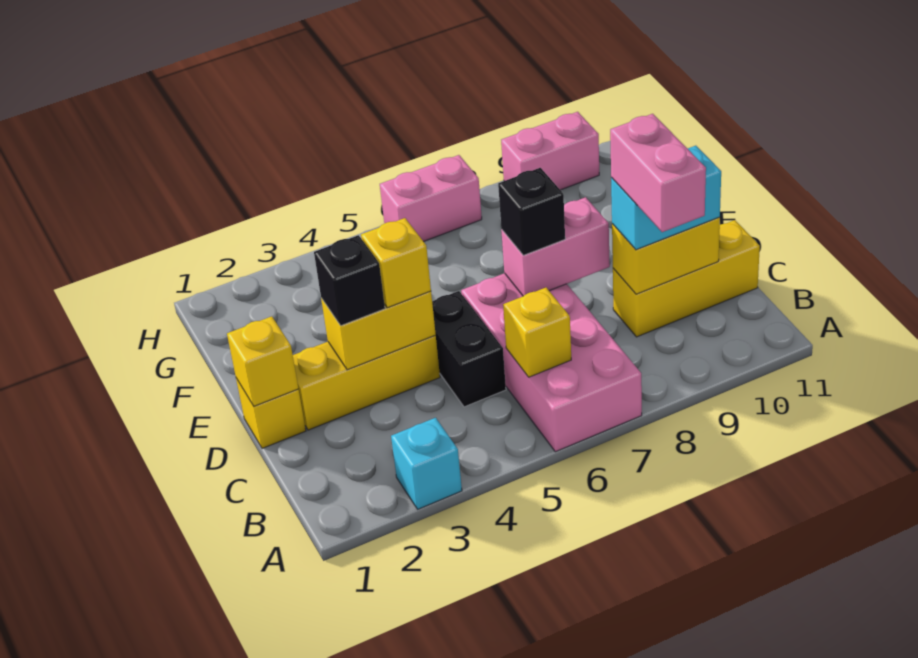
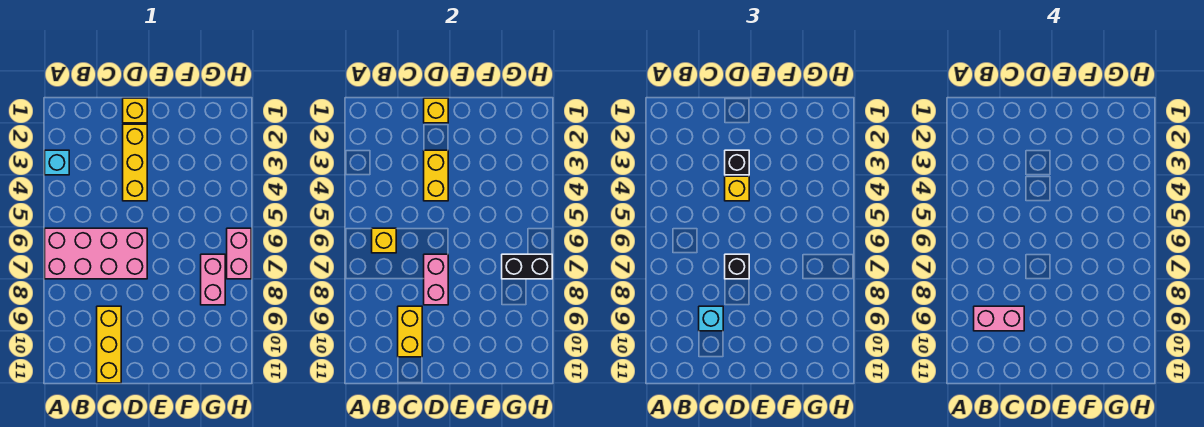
black brick C5:D5 level 1 -> black brick G7:H7 level 2
cyan brick C9:C10 level 3 -> cyan brick C9 level 3
pink brick H9:H10 level 1 -> pink brick G7:G8 level 1

